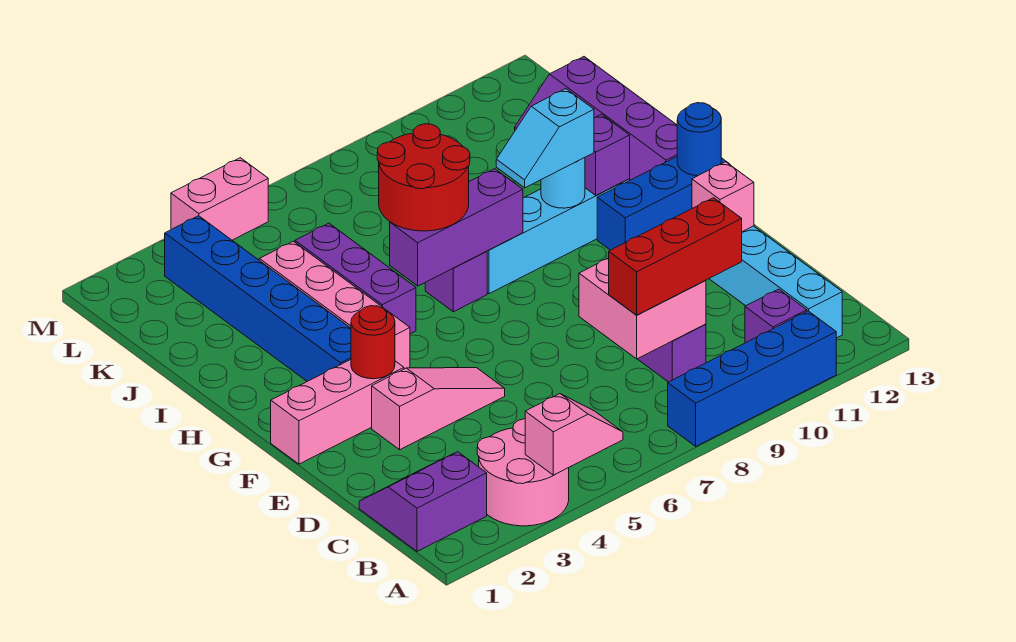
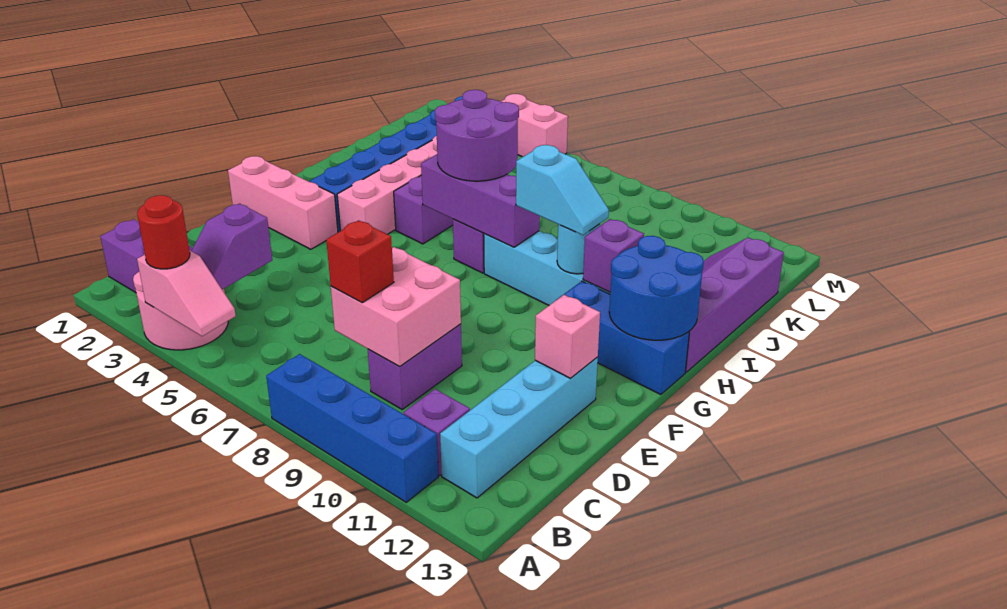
none -> purple slope B4:C4 level 2 top C
red brick C8:C10 level 3 -> red brick C8 level 3
pink slope E3:E5 level 1 top 3 -> none
red round brick F3 level 2 -> red round brick A4 level 3
blue round brick G13 level 2 -> blue round brick G12:H13 level 2
red round brick H6:I7 level 3 -> purple round brick H6:I7 level 3
cyan slope H9:H10 level 3 top 10 -> cyan slope H9:H10 level 3 top 9

